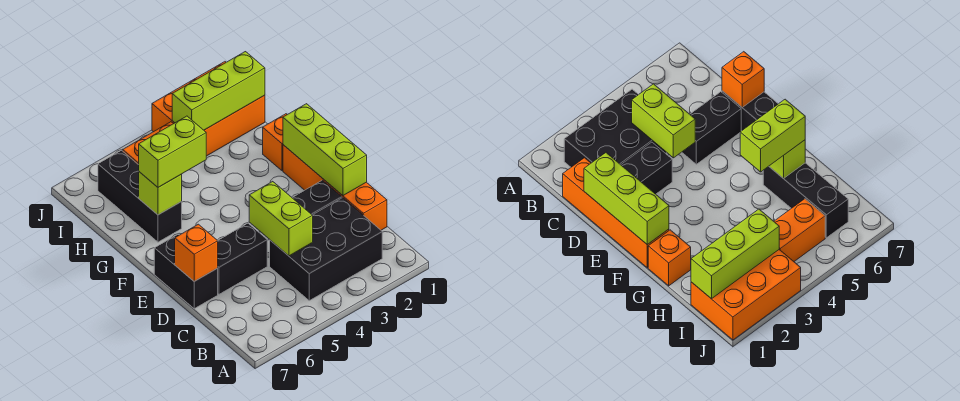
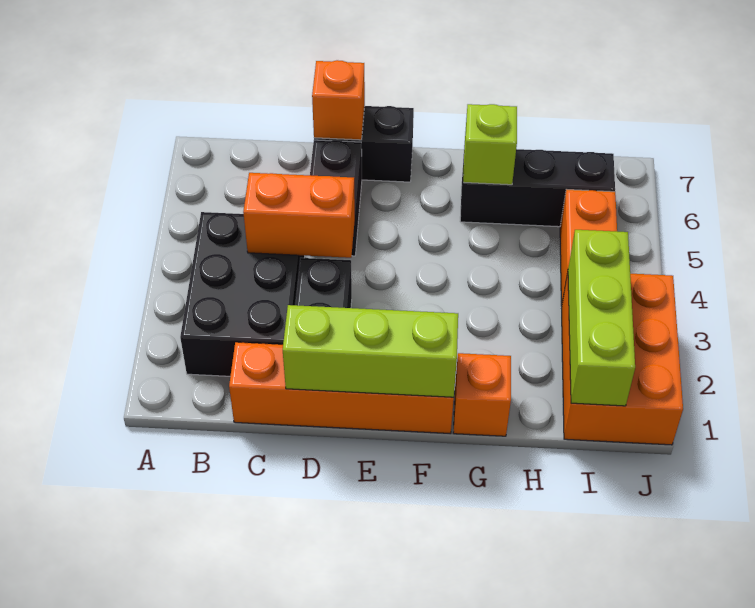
lime brick C4:D4 level 2 -> orange brick C4:D4 level 2
lime brick G5:G6 level 3 -> none

